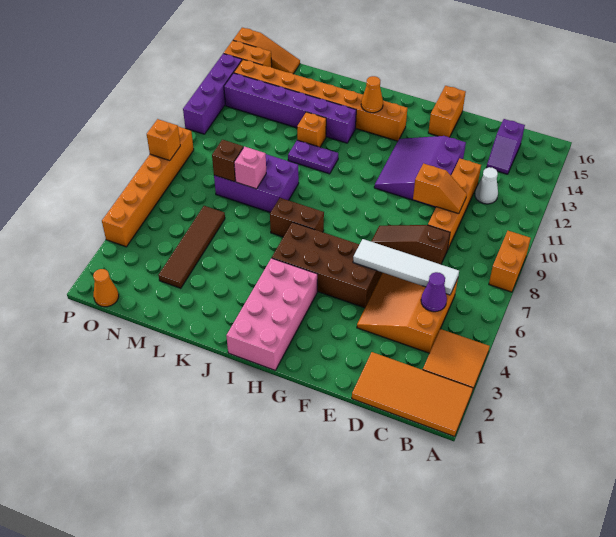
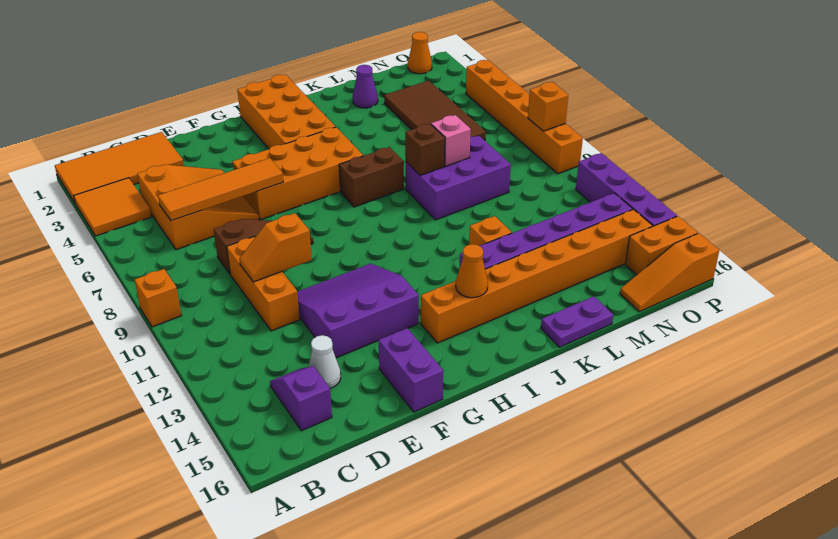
orange brick A8:A9 level 1 -> orange brick A9 level 1
purple cone C5 level 2 -> purple cone L2 level 1
white tile C6:F6 level 2 -> orange tile C6:F6 level 2
white cone C12 level 1 -> white cone D14 level 1
orange brick D9:D12 level 1 -> orange brick D9:D11 level 1
purple slope E11:G13 level 1 top E -> purple slope E11:G13 level 1 top 13
brown brick F5:I6 level 1 -> orange brick F5:I6 level 1
orange brick F15:F16 level 1 -> purple brick F15:F16 level 1
pink brick H1:I4 level 1 -> orange brick H1:I4 level 1
purple plate J11:K11 level 1 -> purple plate K16:L16 level 1
brown tile M3:M6 level 1 -> brown tile M3:N6 level 1
brown brick M8 level 2 -> brown brick K8 level 2

